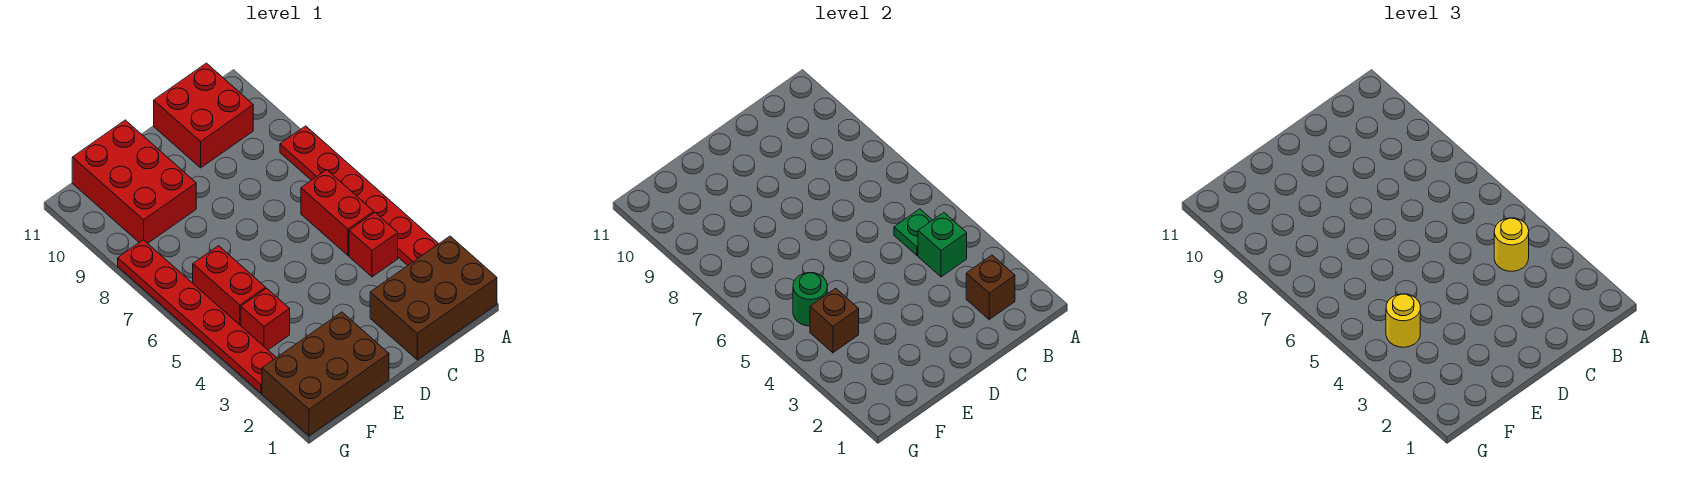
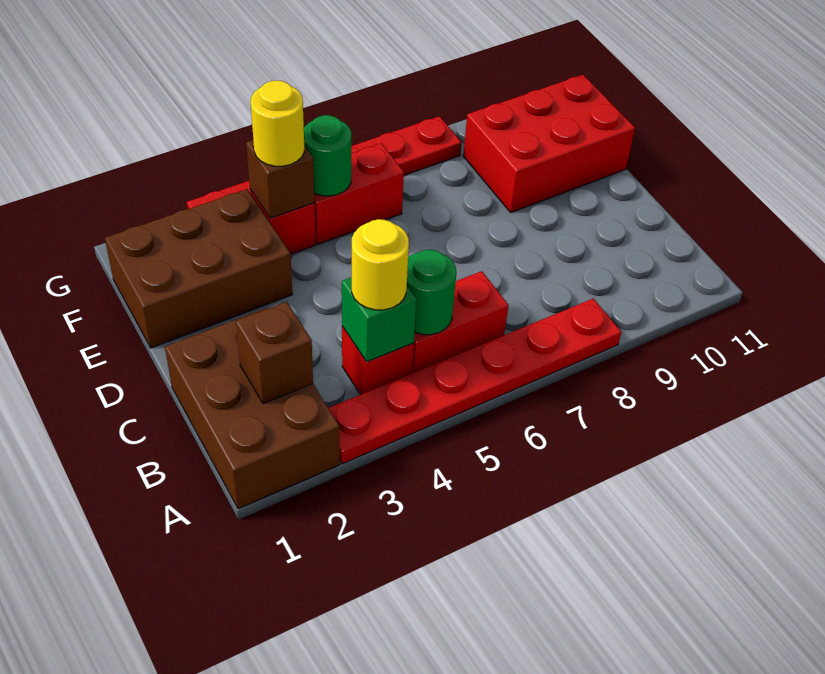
green plate B5 level 2 -> green round brick B5 level 2
red brick B10:C11 level 1 -> none
brown brick E1:G2 level 1 -> brown brick E1:F3 level 1

